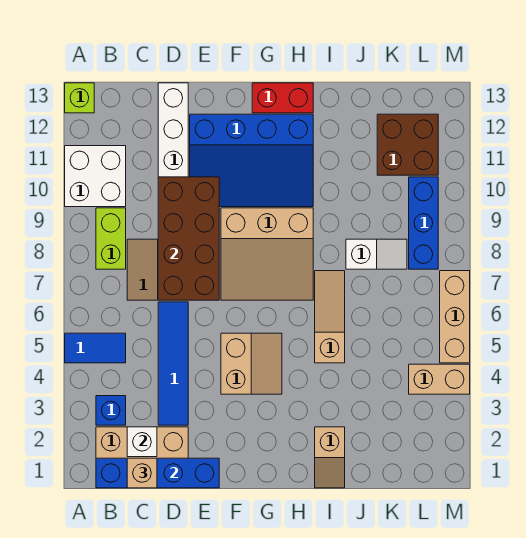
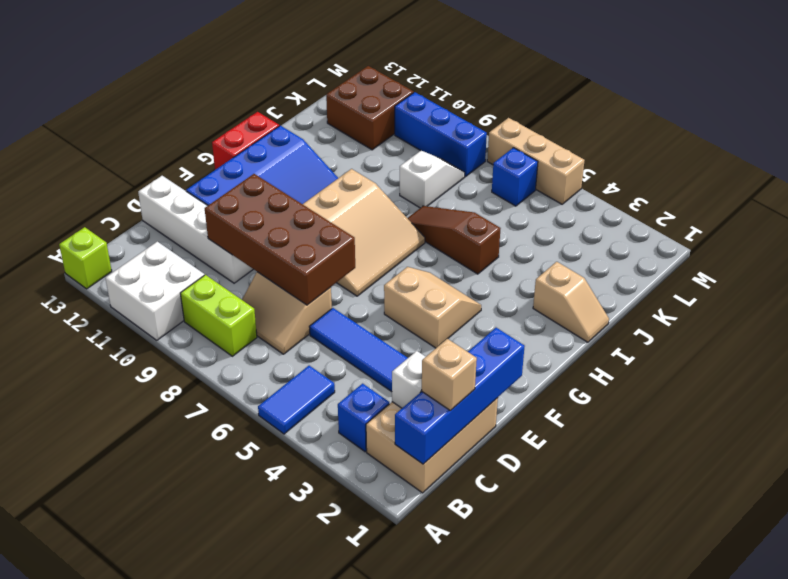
tan slope I5:I7 level 1 top 5 -> brown slope I5:I7 level 1 top 5
tan brick L4:M4 level 1 -> none
none -> blue brick L6 level 1

